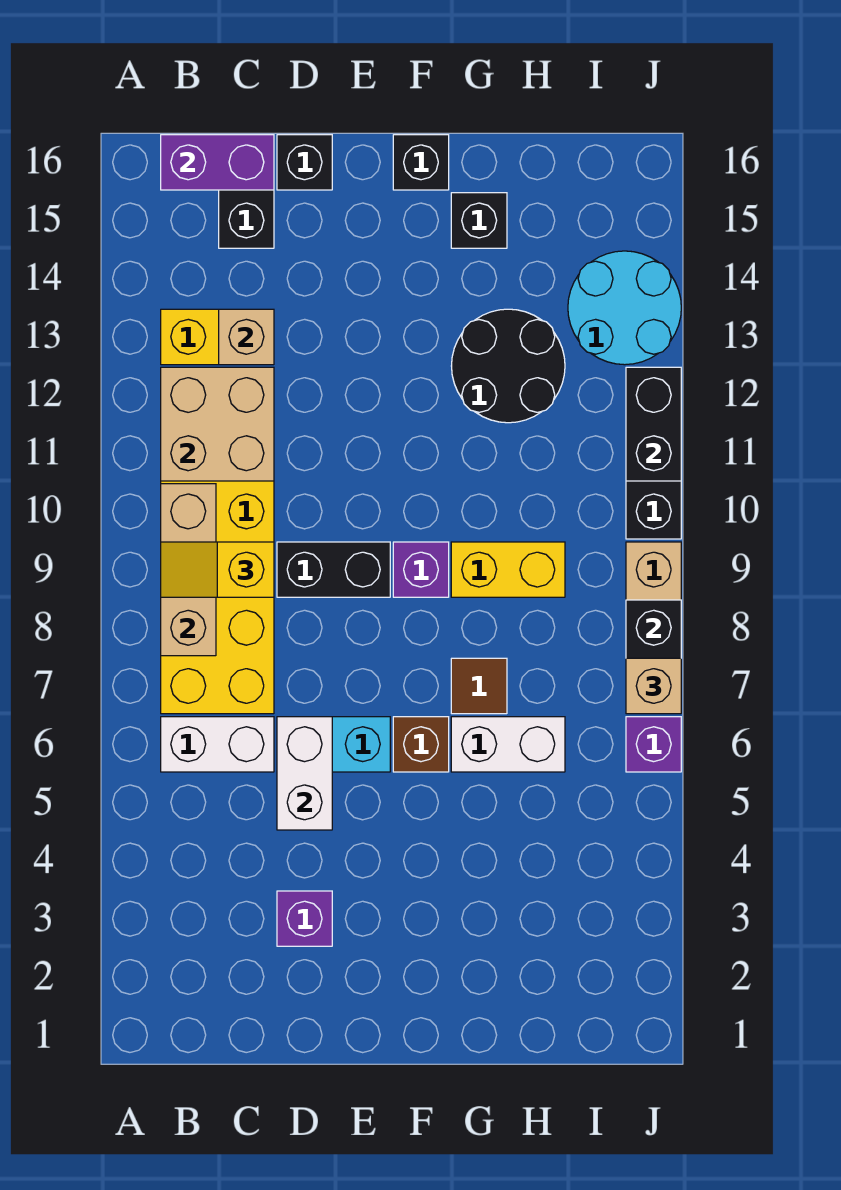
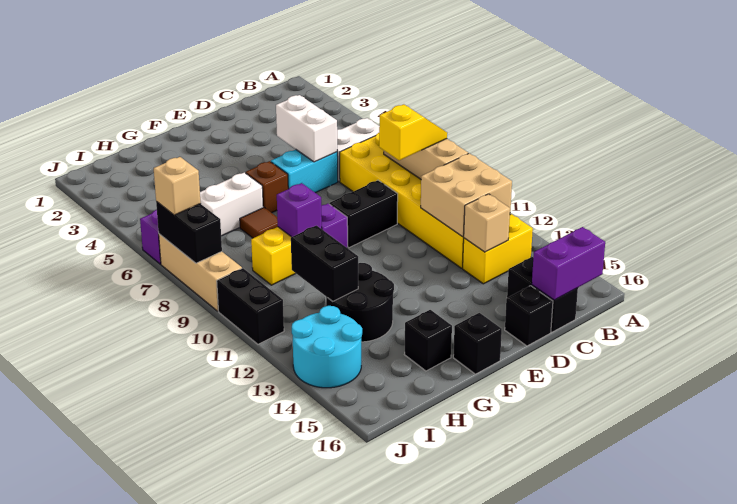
purple brick D3 level 1 -> purple brick G9 level 2
black brick J11:J12 level 2 -> black brick H11:H12 level 2

